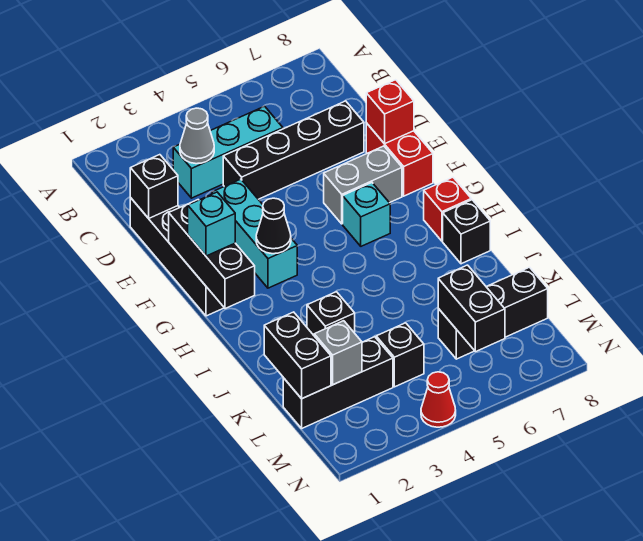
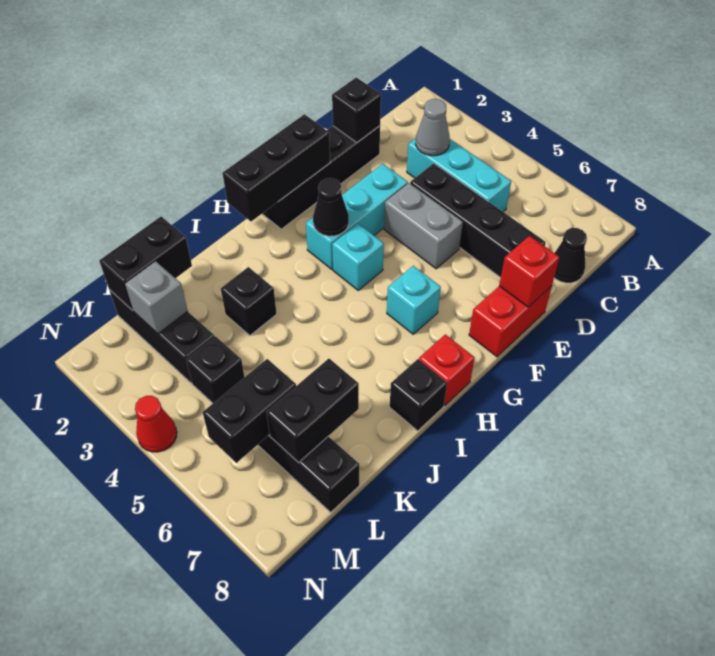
none -> black cone C8 level 1
grey brick F6:F7 level 1 -> grey brick E4:E5 level 1
cyan brick G1 level 3 -> cyan brick G4 level 1
none -> black brick K7:L7 level 2

